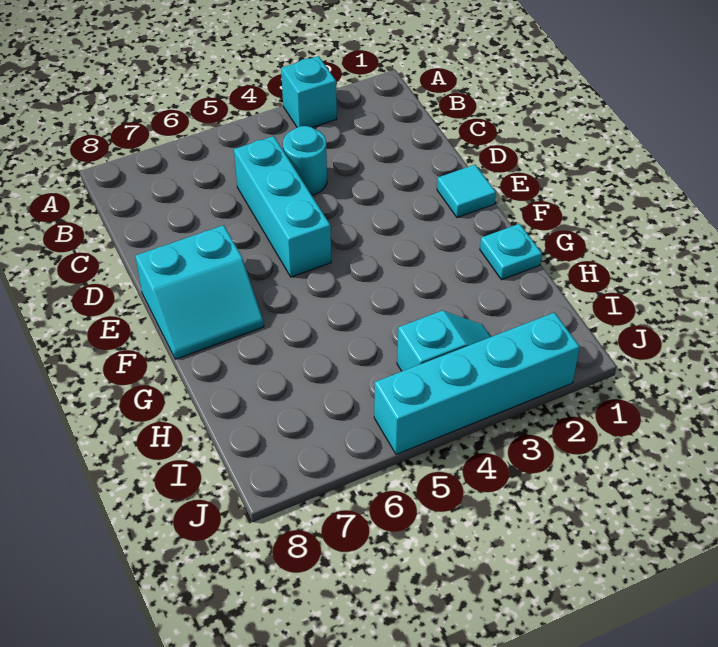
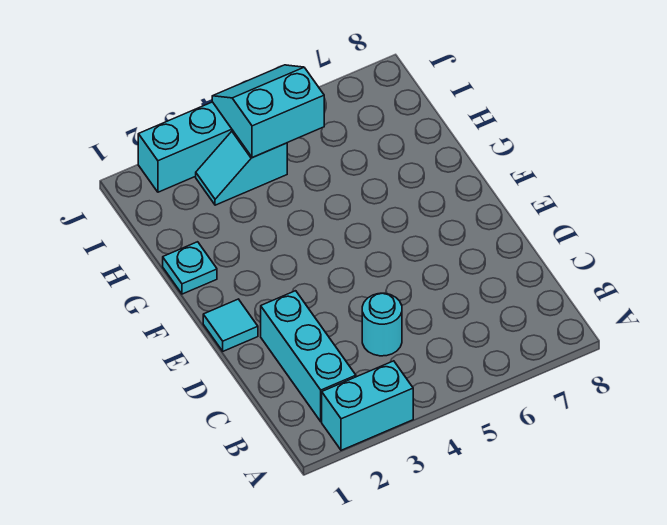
cyan brick A3 level 1 -> cyan brick A2:A3 level 1
cyan brick C5:E5 level 1 -> cyan brick B2:D2 level 1
cyan slope E7:F8 level 1 top E -> cyan slope I4:J5 level 2 top I

